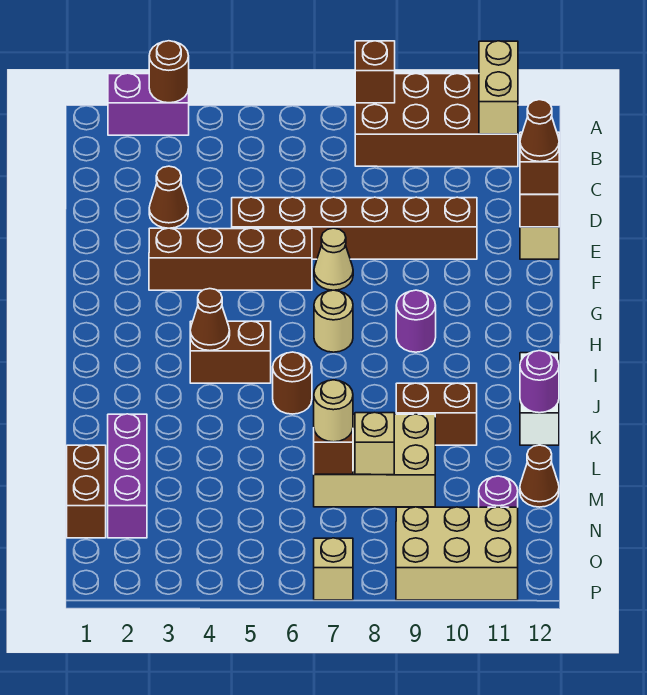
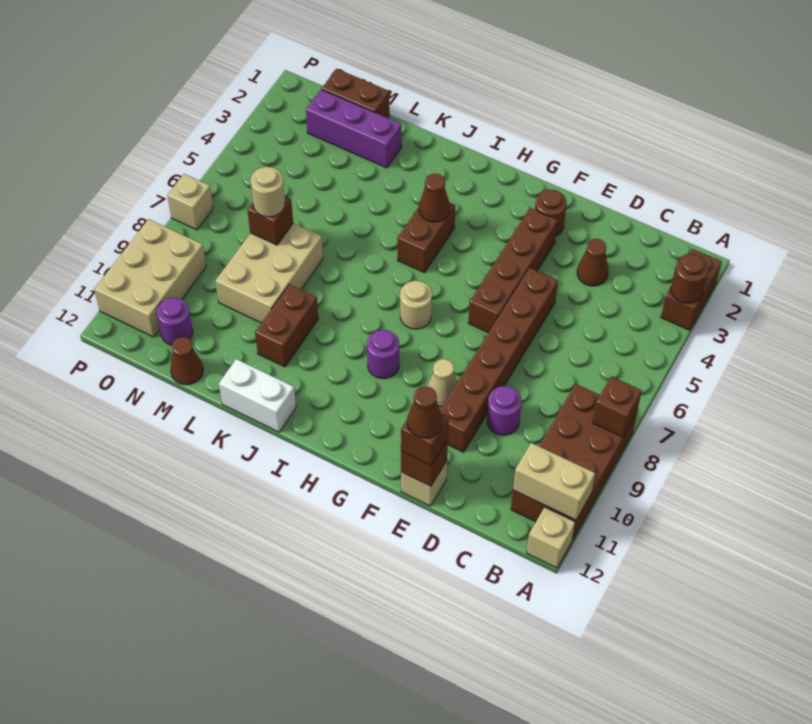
purple brick A2:A3 level 1 -> brown brick A2:A3 level 1
tan cone F7 level 1 -> tan cone F9 level 1
brown round brick J6 level 1 -> brown round brick F2 level 1
purple round brick K12 level 2 -> purple round brick D9 level 1
tan brick M8 level 2 -> tan brick A12 level 1

